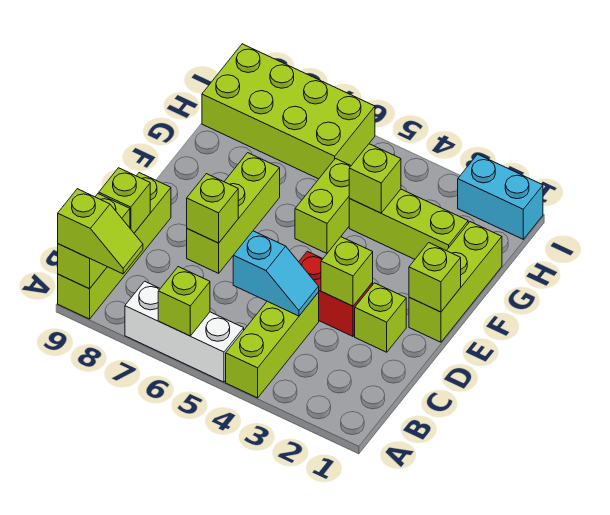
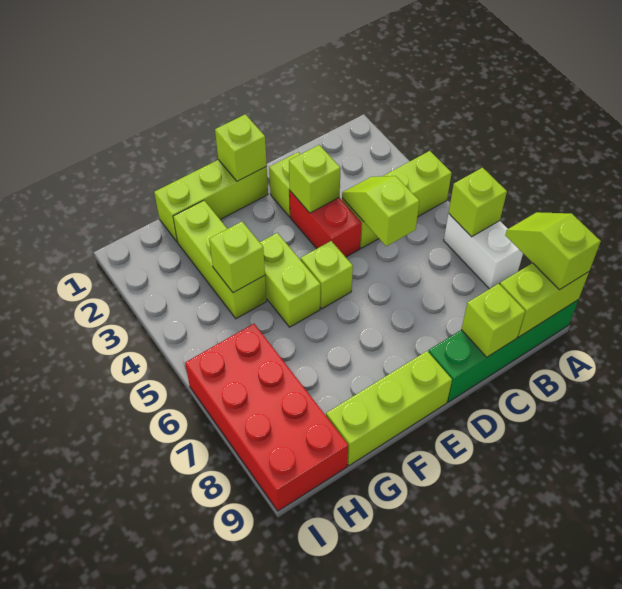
white brick A5:A7 level 1 -> white brick A6:A7 level 1
lime brick A9:D9 level 1 -> green brick A9:D9 level 1
cyan slope C4:C5 level 2 top 5 -> lime slope C4:C5 level 2 top 5
lime brick D7:F7 level 1 -> lime brick E9:G9 level 1
lime brick D7 level 2 -> lime brick E5 level 1
lime brick F5:G5 level 1 -> lime brick F4:F5 level 1
lime brick H6:I9 level 1 -> red brick H6:I9 level 1
cyan brick I1:I2 level 1 -> none

